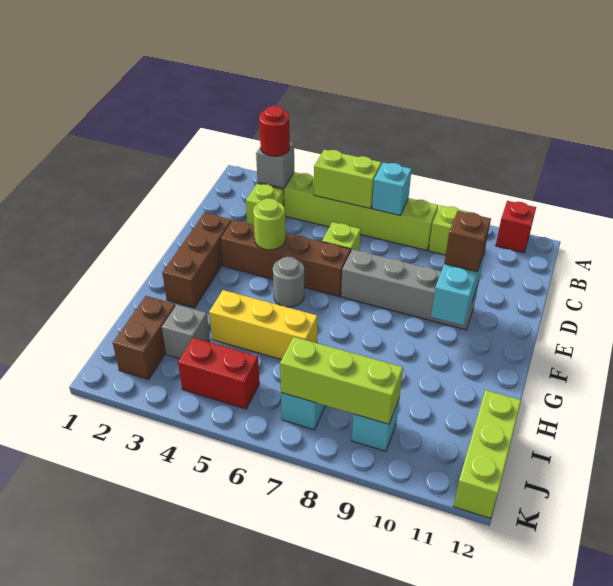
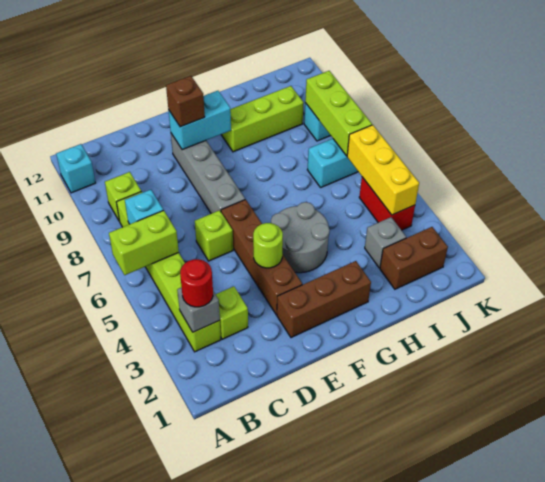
red brick A11 level 1 -> cyan brick A11 level 1
lime brick B5:B6 level 2 -> lime brick A6:B6 level 2
grey round brick F5 level 1 -> grey round brick F4:G5 level 1
yellow brick H4:H6 level 1 -> yellow brick J4:J6 level 2
lime brick I12:K12 level 1 -> lime brick G10:I10 level 1

